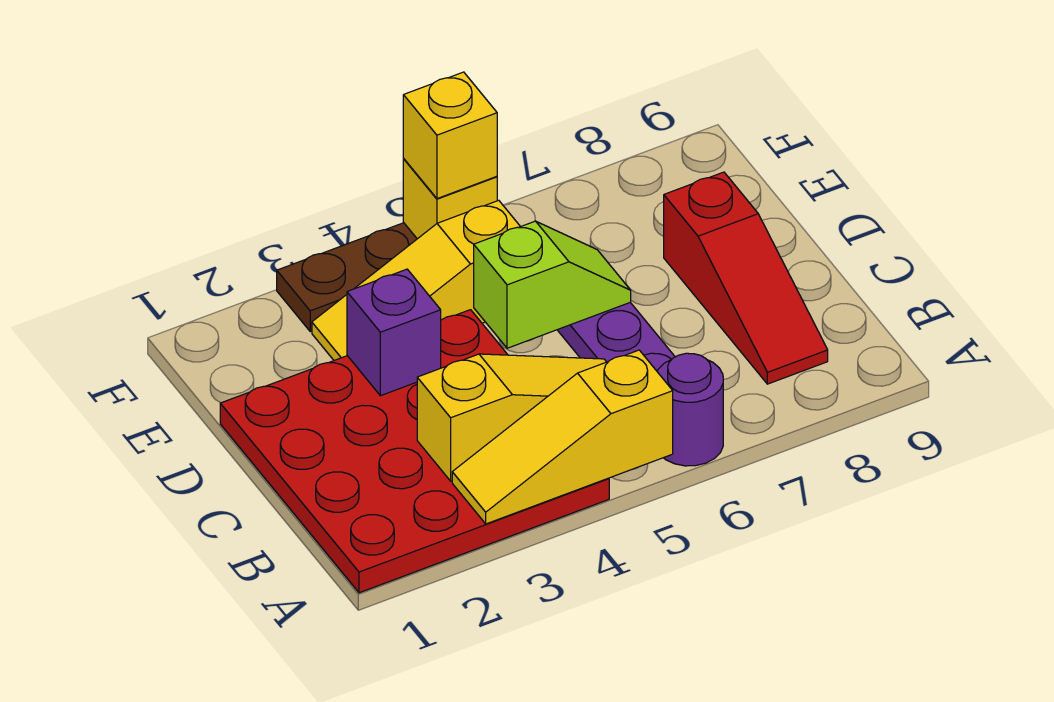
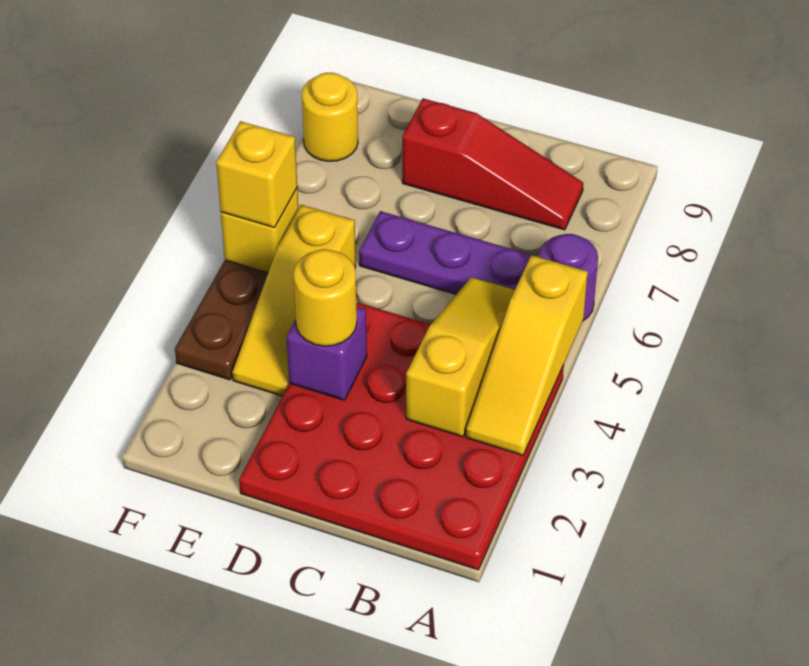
none -> yellow round brick D3 level 3
lime slope D5:D6 level 2 top 5 -> none
none -> yellow round brick F8 level 1

